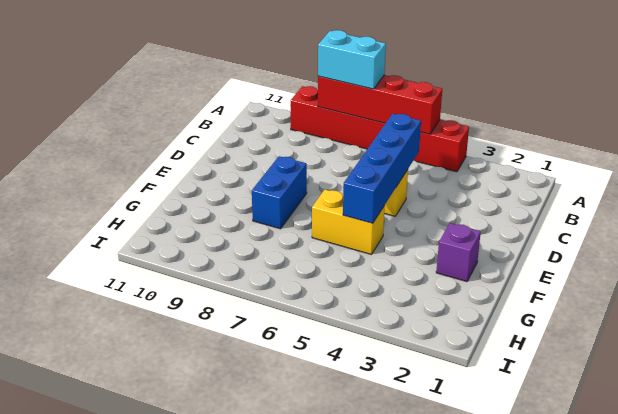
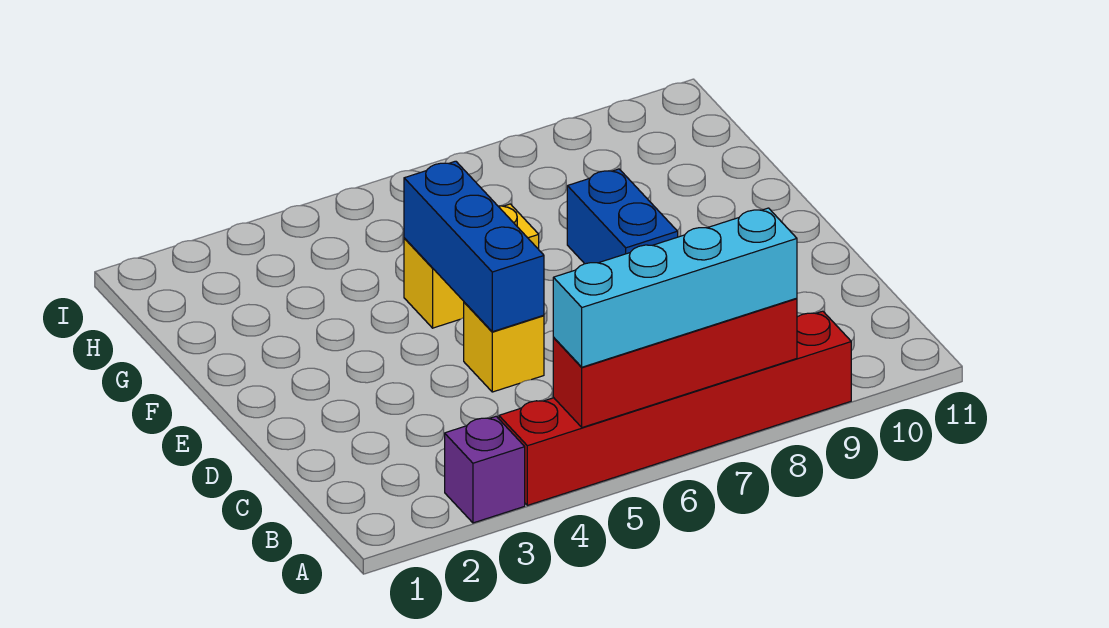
cyan brick A7:A8 level 3 -> cyan brick A5:A8 level 3
blue brick C5:F5 level 2 -> blue brick D5:F5 level 2
purple brick F2 level 1 -> purple brick A3 level 1

